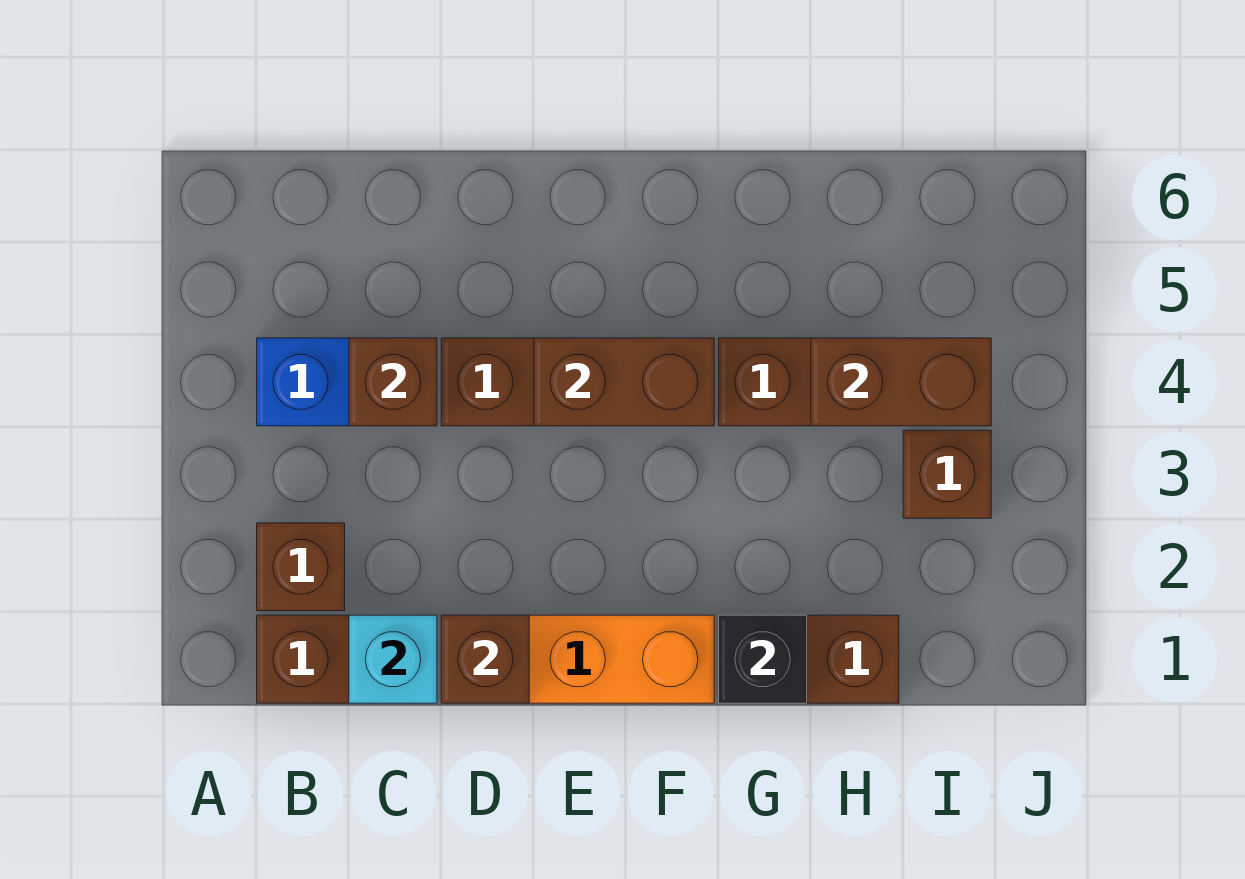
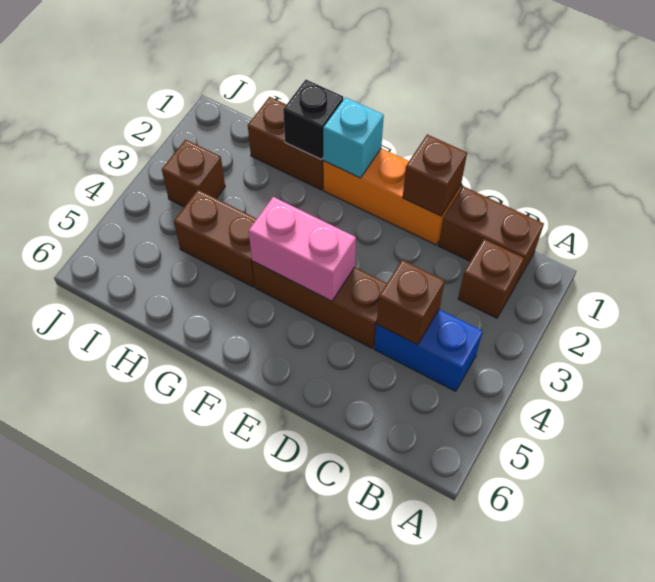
cyan brick C1 level 2 -> cyan brick F1 level 2
brown brick E4:F4 level 2 -> pink brick E4:F4 level 2
brown brick H4:I4 level 2 -> none

